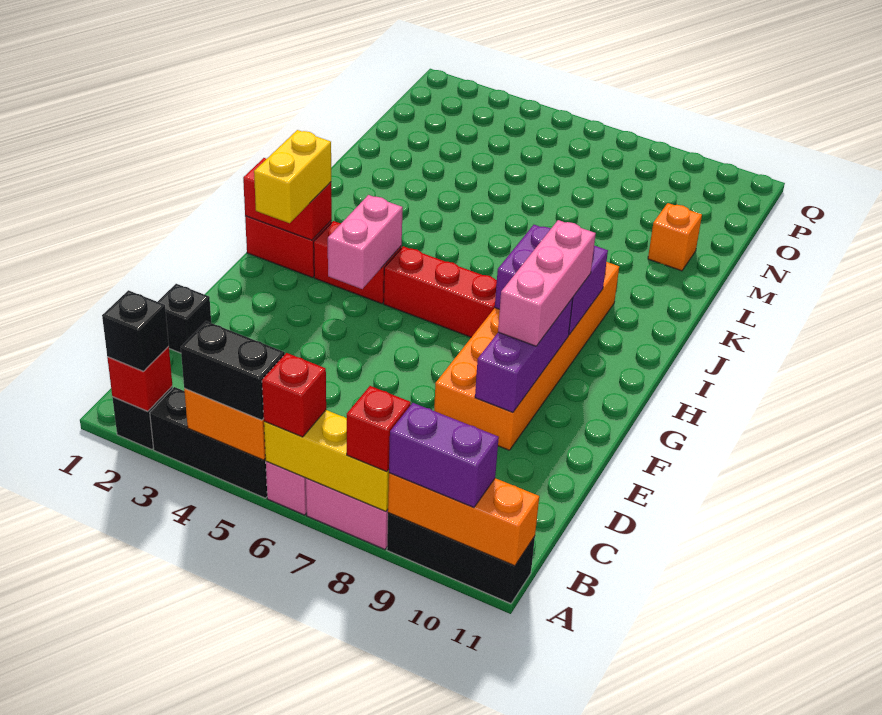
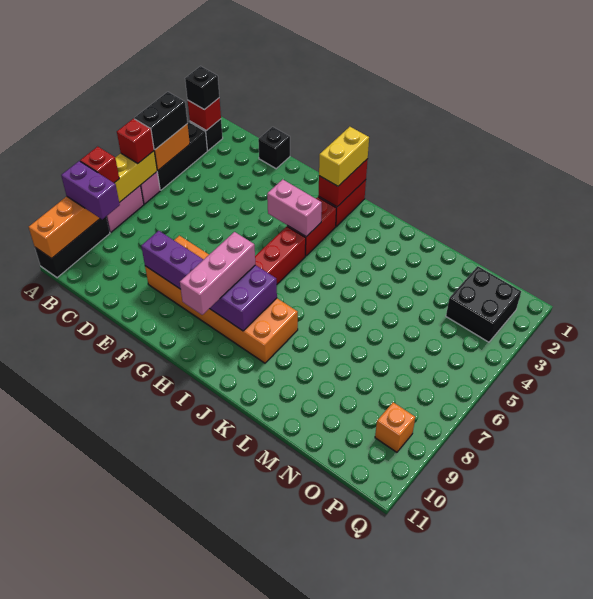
purple brick A9:A10 level 3 -> purple brick A9:B9 level 3
pink brick F9:H9 level 3 -> pink brick H8:H10 level 3
yellow brick G2:H2 level 3 -> yellow brick H1:H2 level 3
orange brick M10 level 1 -> orange brick P9 level 1
none -> black brick O2:P3 level 1

